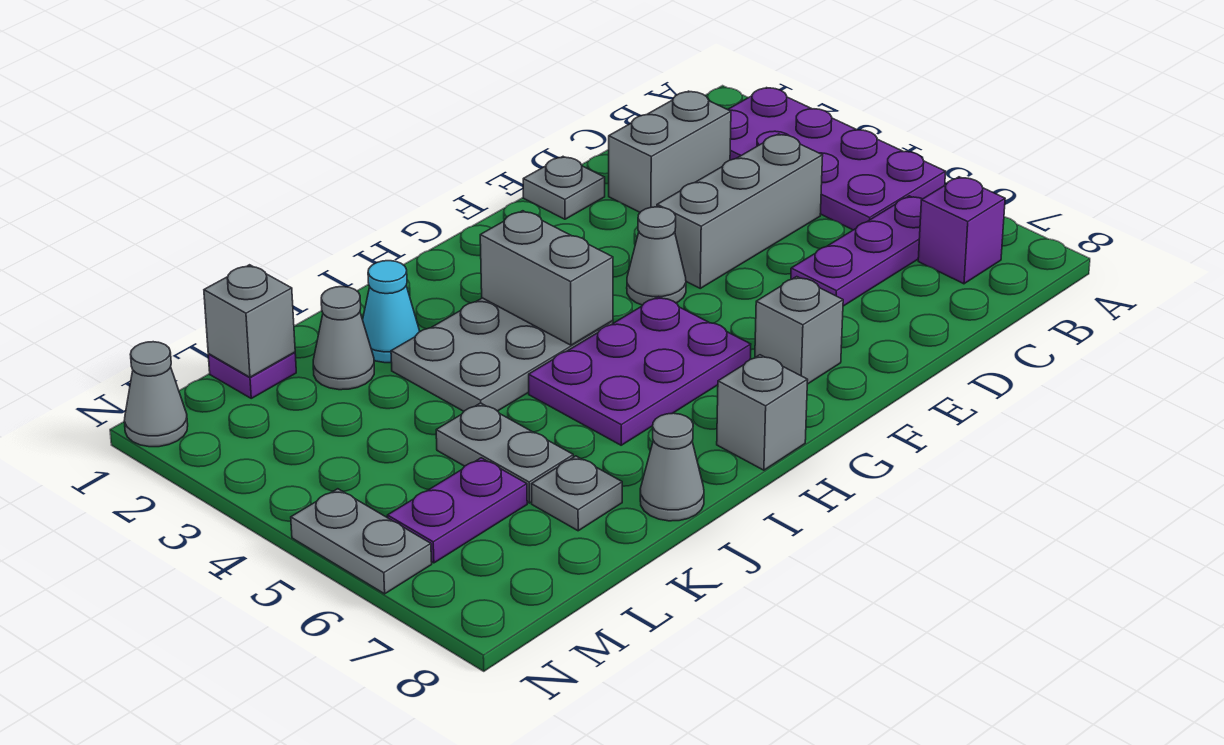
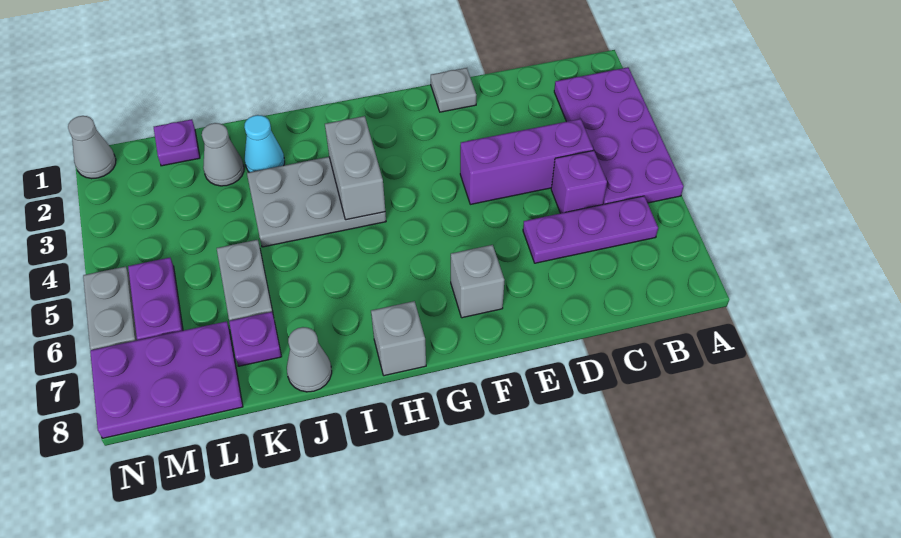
purple brick B7 level 1 -> purple brick C5 level 1
grey brick C2:D2 level 1 -> none
grey brick C4:E4 level 1 -> purple brick C4:E4 level 1
grey cone F4 level 1 -> none
purple plate G5:I6 level 1 -> purple plate L7:N8 level 1
grey plate K7 level 1 -> purple plate K7 level 1
grey brick L1 level 2 -> none
purple plate L6:M6 level 1 -> purple plate M5:M6 level 1

